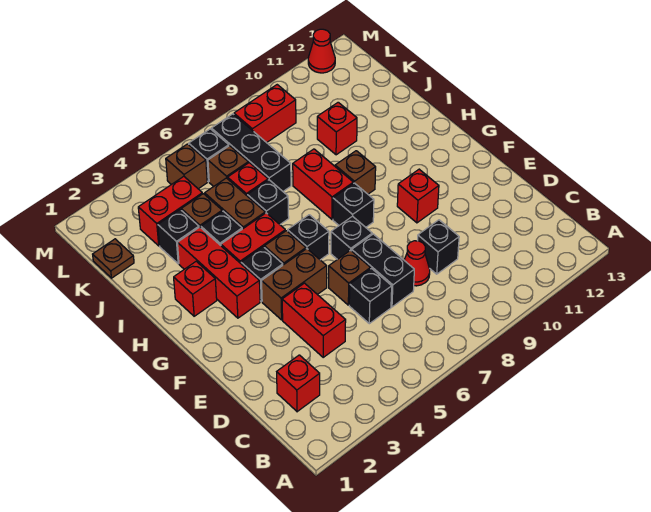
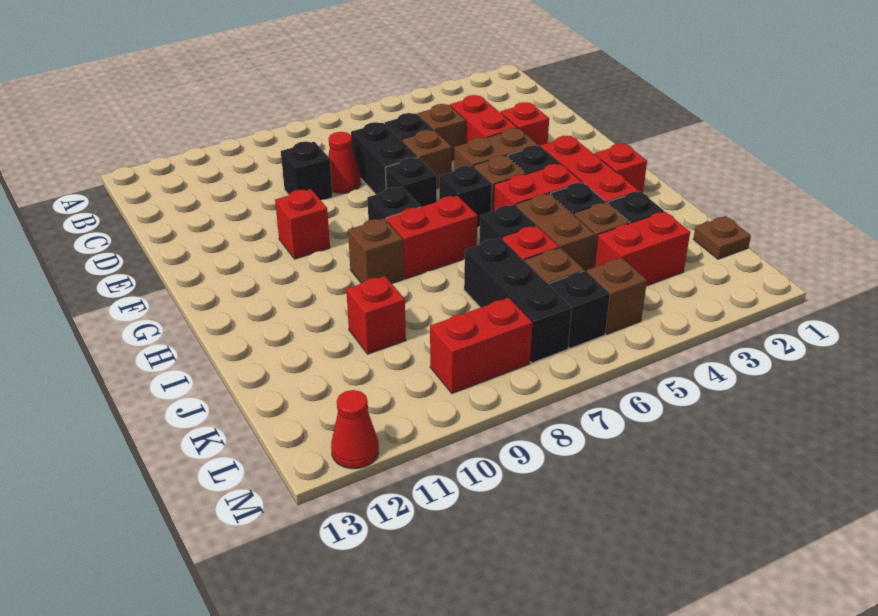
red brick C2 level 1 -> red brick E3 level 1
none -> brown brick D5 level 1
red brick H8:I8 level 1 -> red brick H7:H8 level 1

